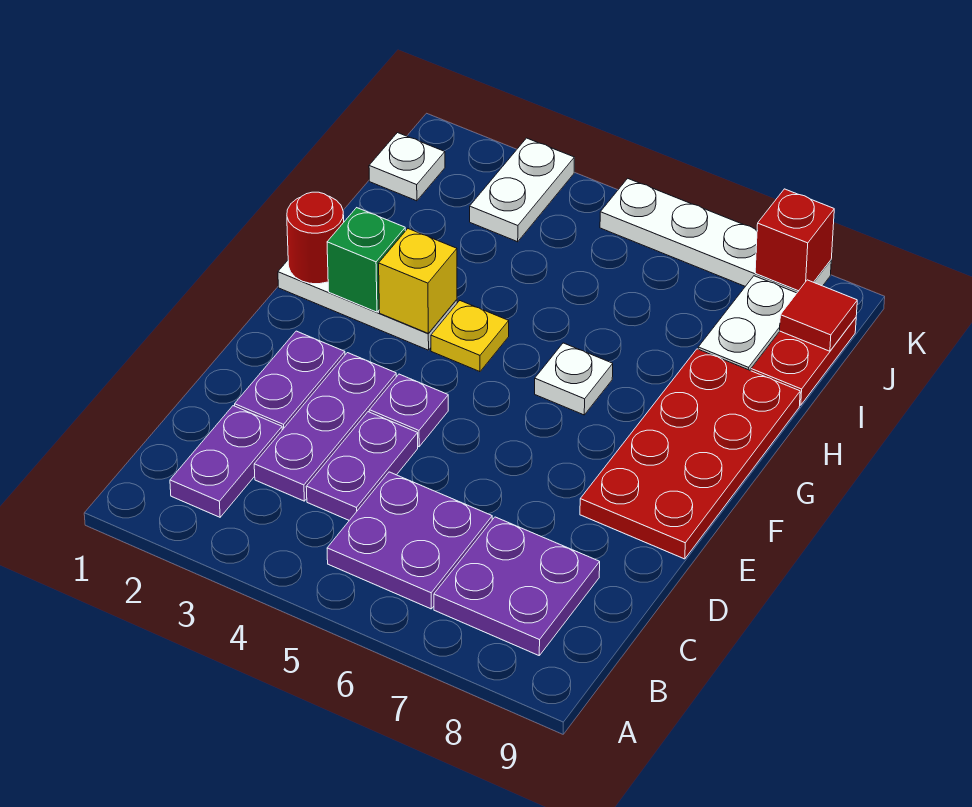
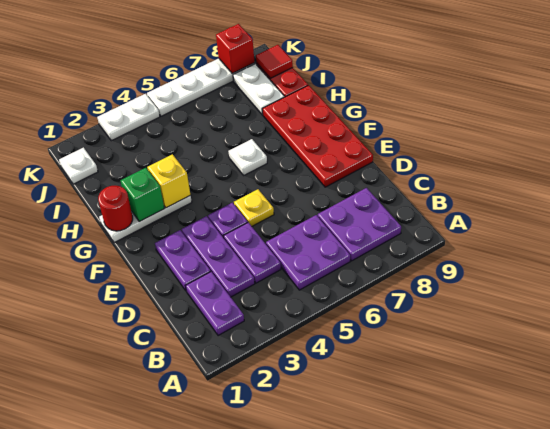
yellow plate G4 level 1 -> yellow plate E5 level 1
white plate J3:K3 level 1 -> white plate K3:K4 level 1

